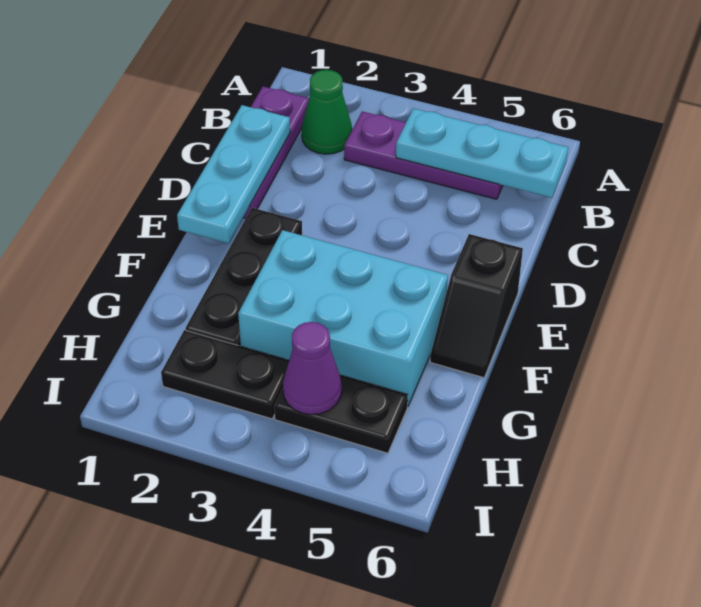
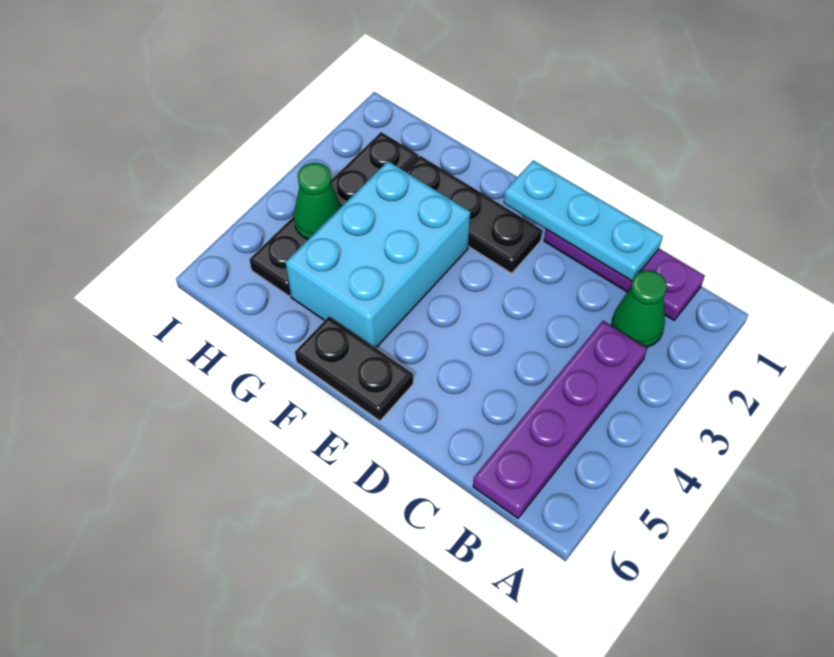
purple plate B3:B5 level 1 -> purple plate B3:B6 level 1
cyan plate B4:B6 level 2 -> none
black slope E6:F6 level 1 top E -> black plate E6:F6 level 1
purple cone H4 level 2 -> green cone H4 level 2

